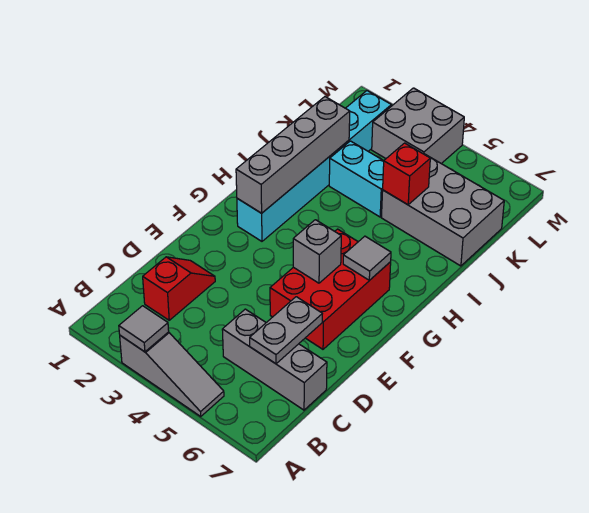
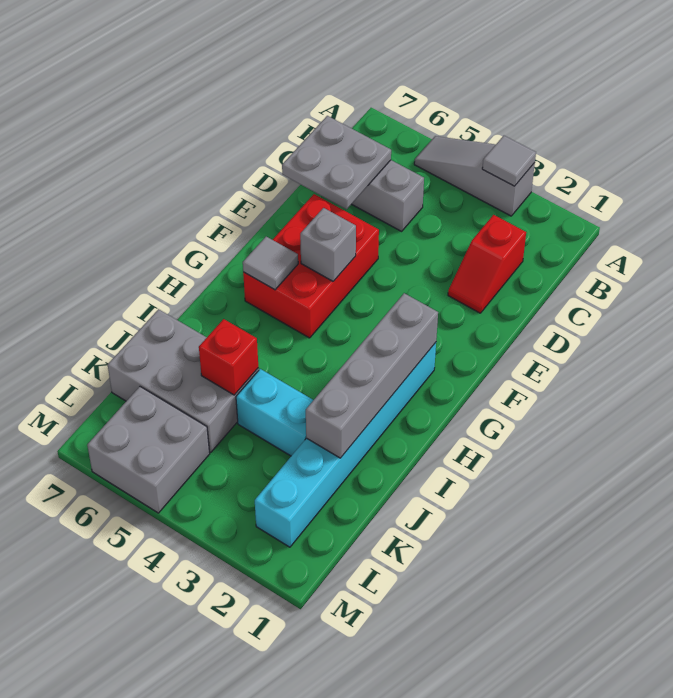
grey plate C6:D6 level 2 -> grey plate C6:D7 level 2
grey brick L3:M4 level 1 -> grey brick L5:M6 level 1

